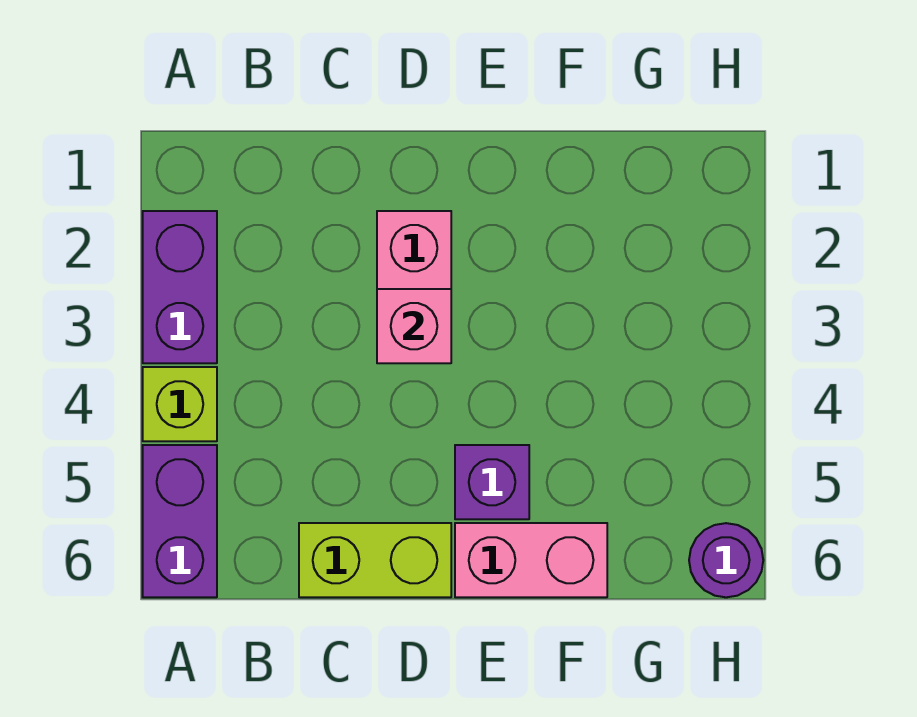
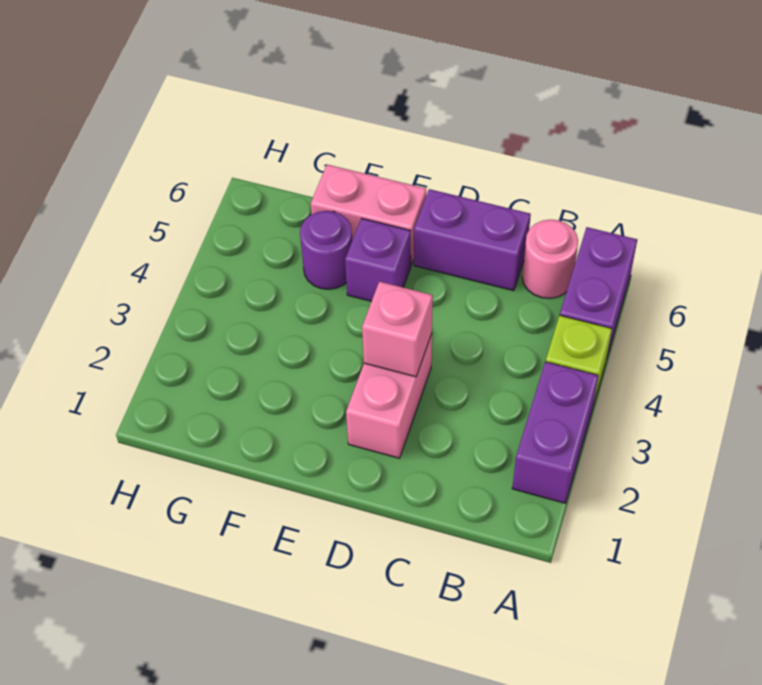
none -> pink round brick B6 level 1
lime brick C6:D6 level 1 -> purple brick C6:D6 level 1
purple round brick H6 level 1 -> purple round brick F5 level 1

